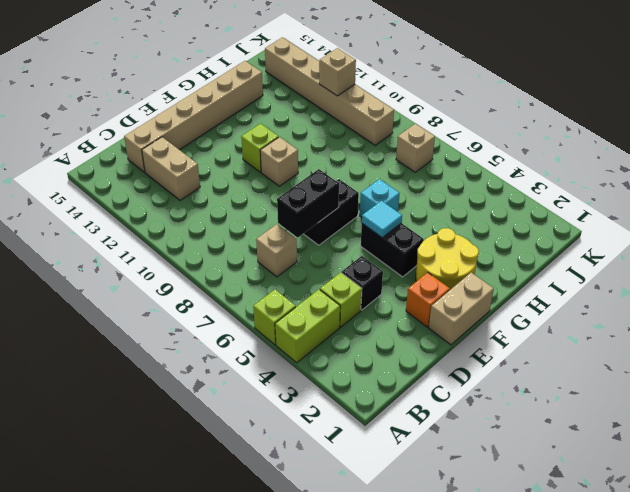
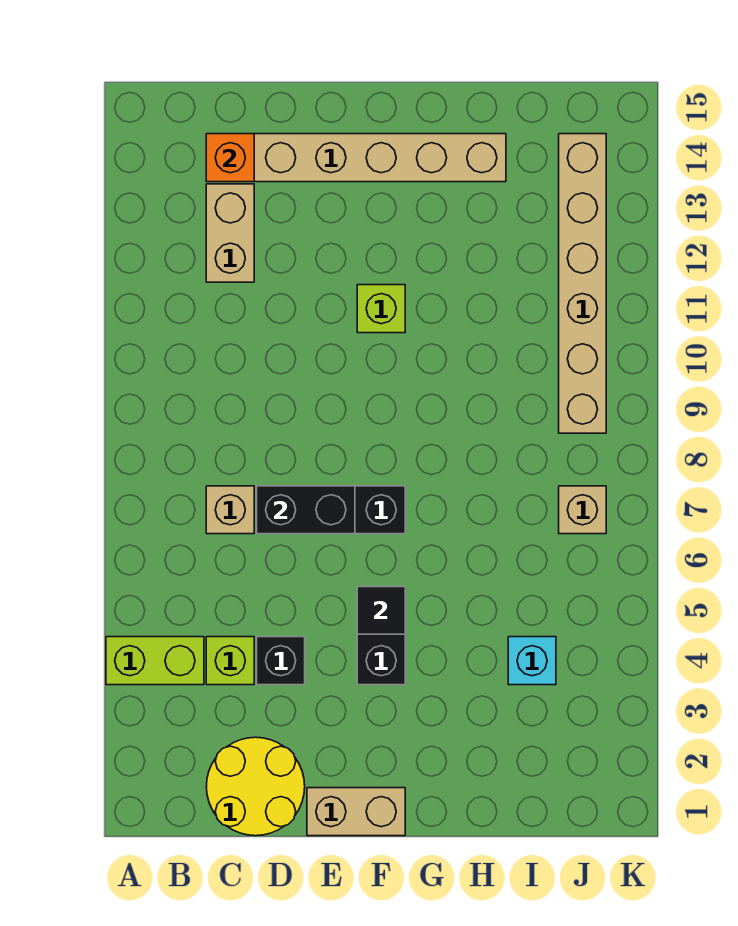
lime brick A5 level 1 -> none
orange brick E2 level 1 -> orange brick C14 level 2
yellow round brick F2:G3 level 1 -> yellow round brick C1:D2 level 1
cyan tile F5 level 2 -> black tile F5 level 2
tan brick F10 level 1 -> none
cyan brick G6 level 1 -> cyan brick I4 level 1
tan brick J11 level 2 -> none

